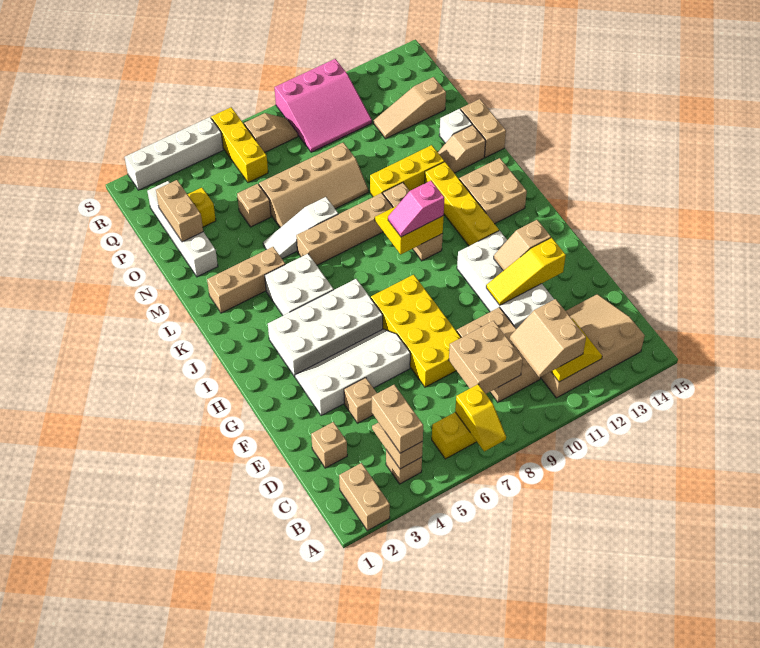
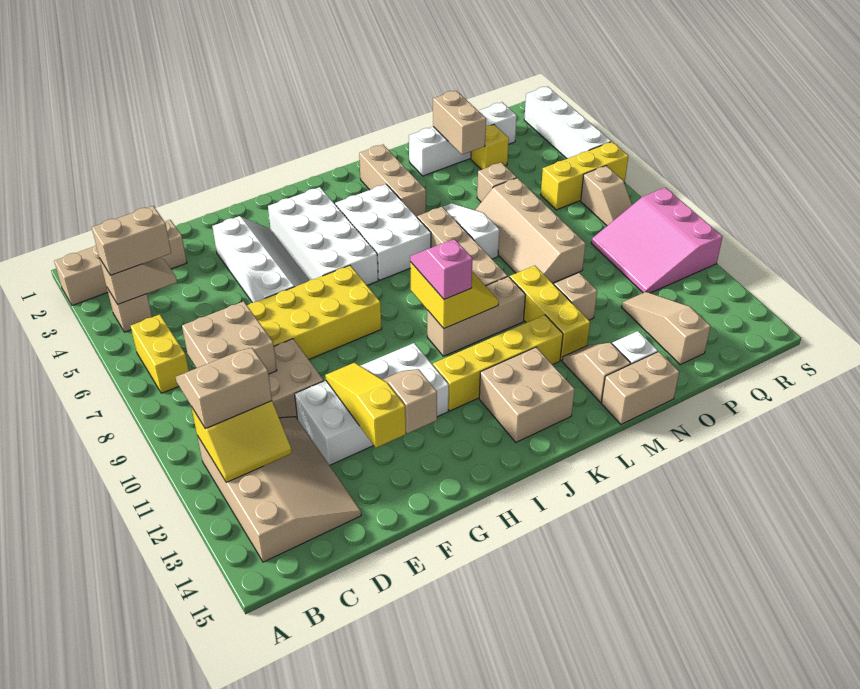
yellow slope A7:B7 level 2 top B -> none
tan brick E4 level 1 -> tan brick N11 level 1
white brick J4:K5 level 1 -> white brick J4:K6 level 1
tan brick O2:P2 level 2 -> tan brick O2:O3 level 2

